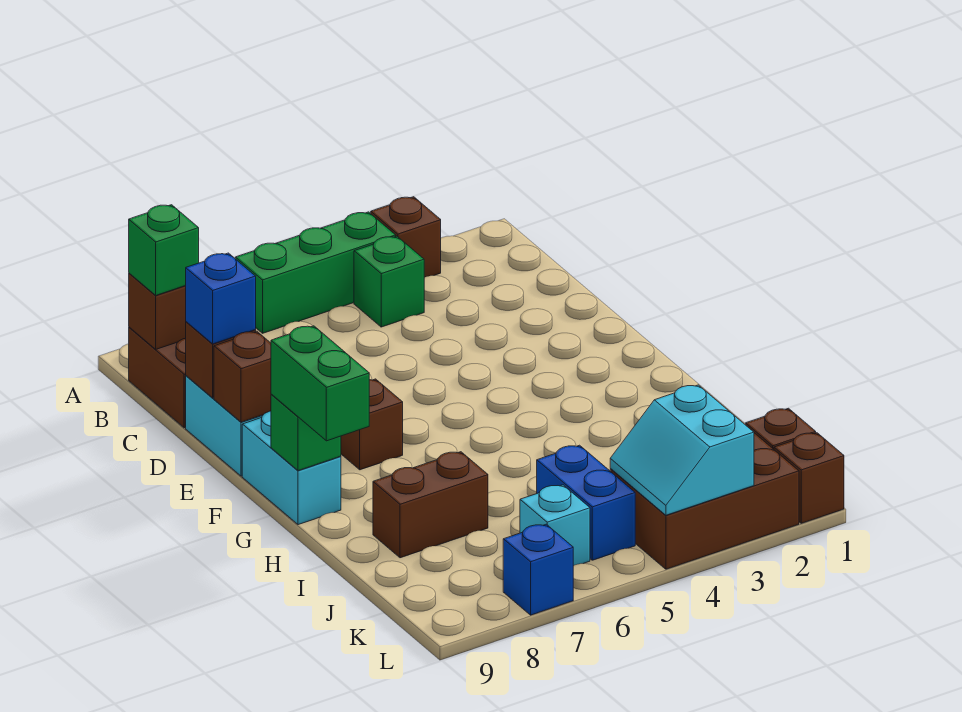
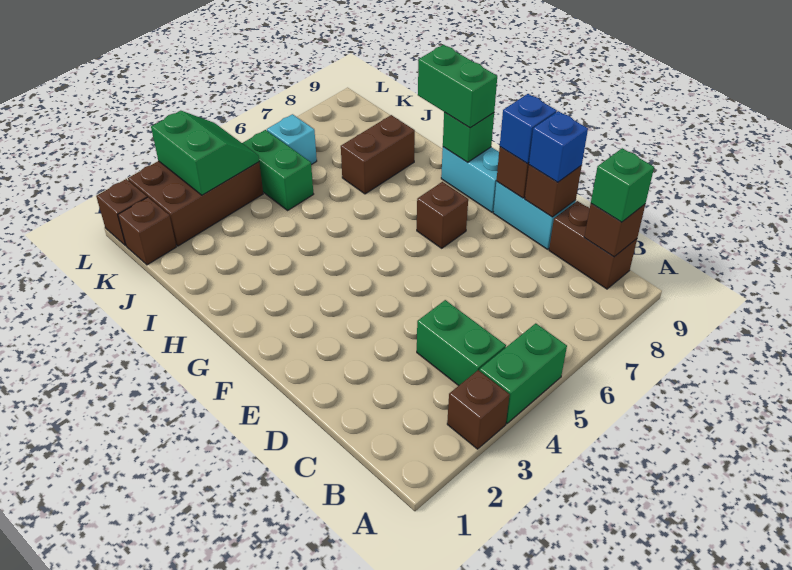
green brick A4:A6 level 1 -> green brick A4:A5 level 1
green brick B4 level 1 -> green brick B4:C4 level 1
blue brick J5:K5 level 1 -> green brick J5:K5 level 1
cyan slope K3:L4 level 2 top 3 -> green slope K3:L4 level 2 top 3
blue brick L7 level 1 -> blue brick E9 level 3

